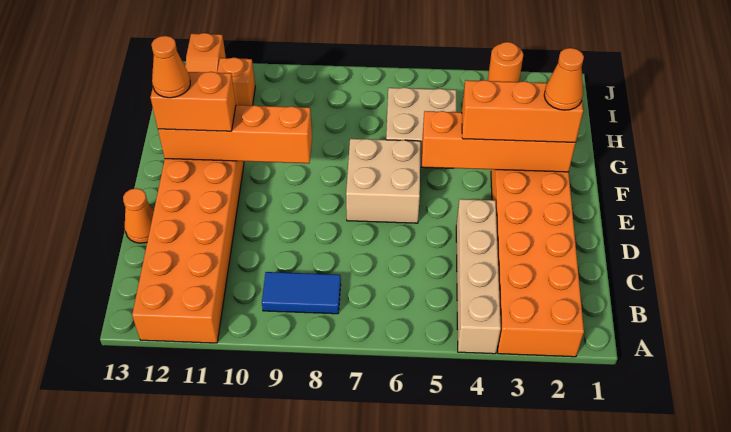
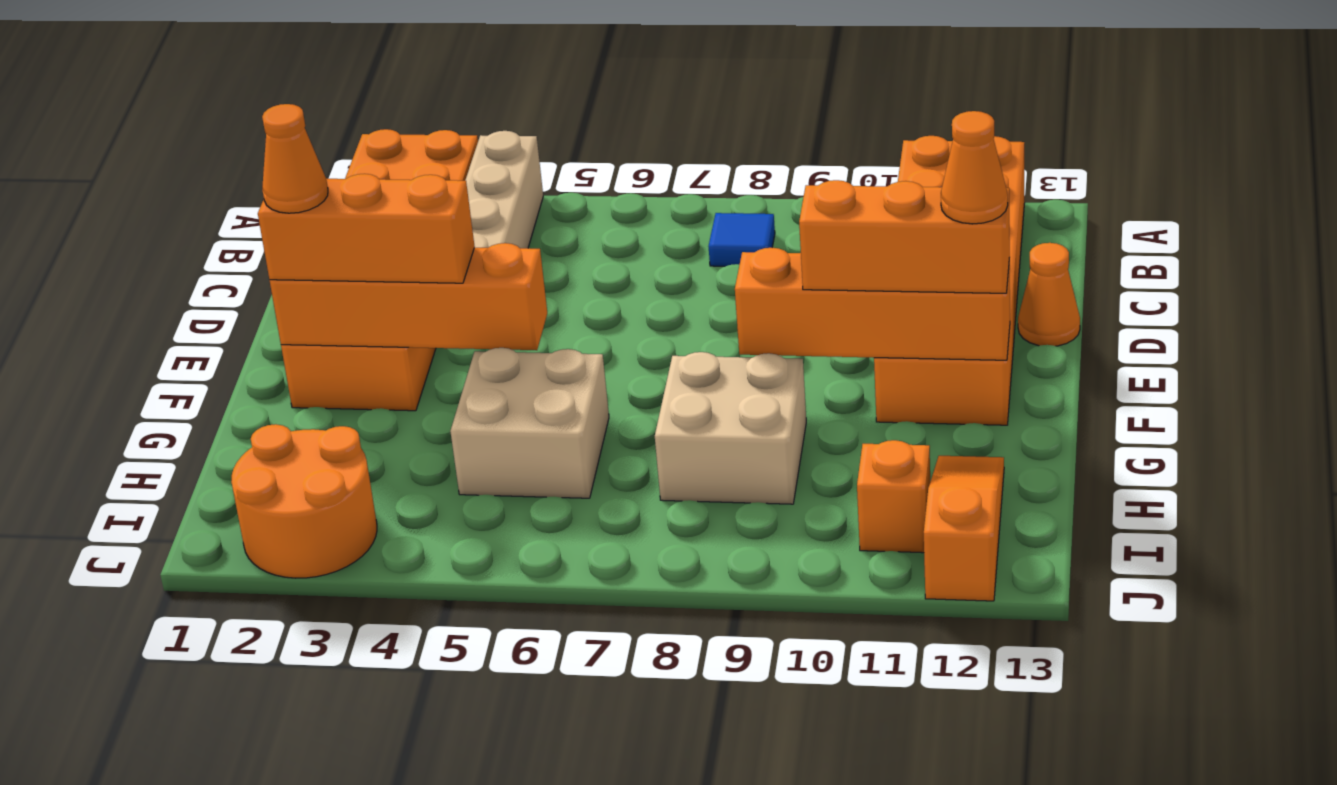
blue tile B8:B9 level 1 -> blue tile B8 level 1
tan brick E6:F7 level 1 -> tan brick G8:H9 level 1
orange brick F11:F12 level 3 -> orange brick F10:F12 level 3
orange round brick J3 level 1 -> orange round brick I2:J3 level 1

